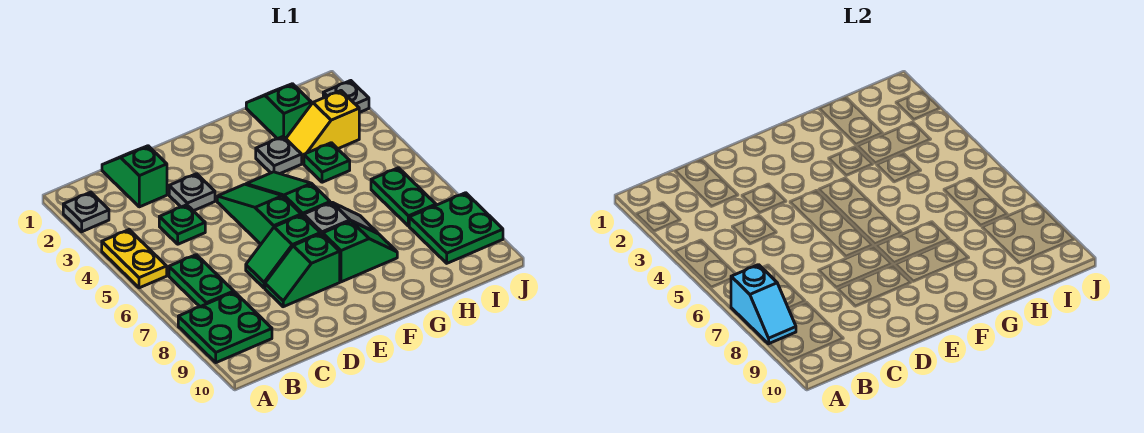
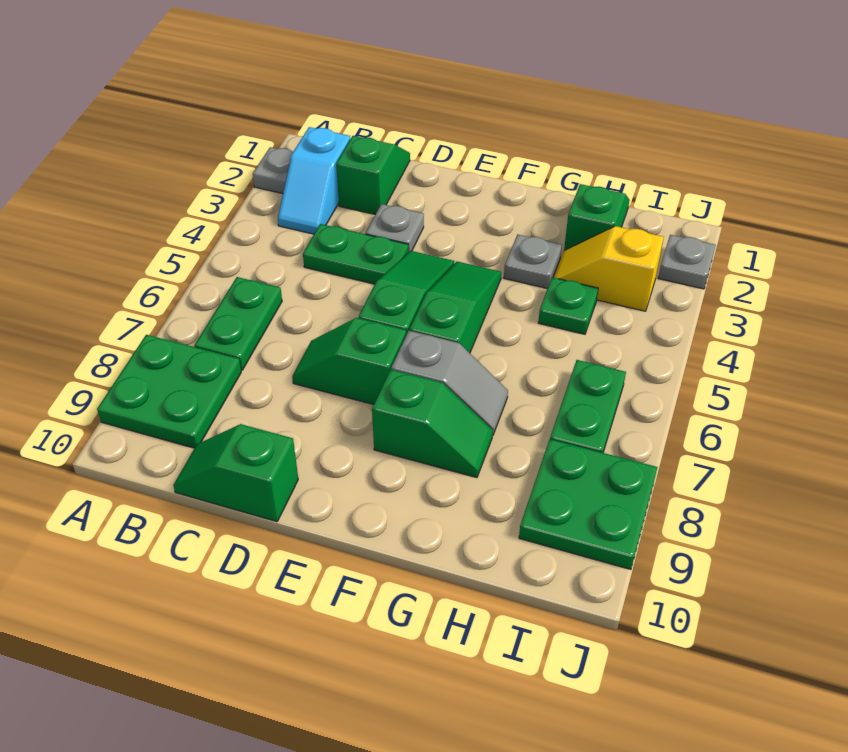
yellow plate A4:A5 level 1 -> none
cyan slope A7:A8 level 2 top 7 -> cyan slope B2:B3 level 1 top 2
green plate C4 level 1 -> green plate C4:D4 level 1
green slope D8:E8 level 1 top E -> green slope C10:D10 level 1 top D

